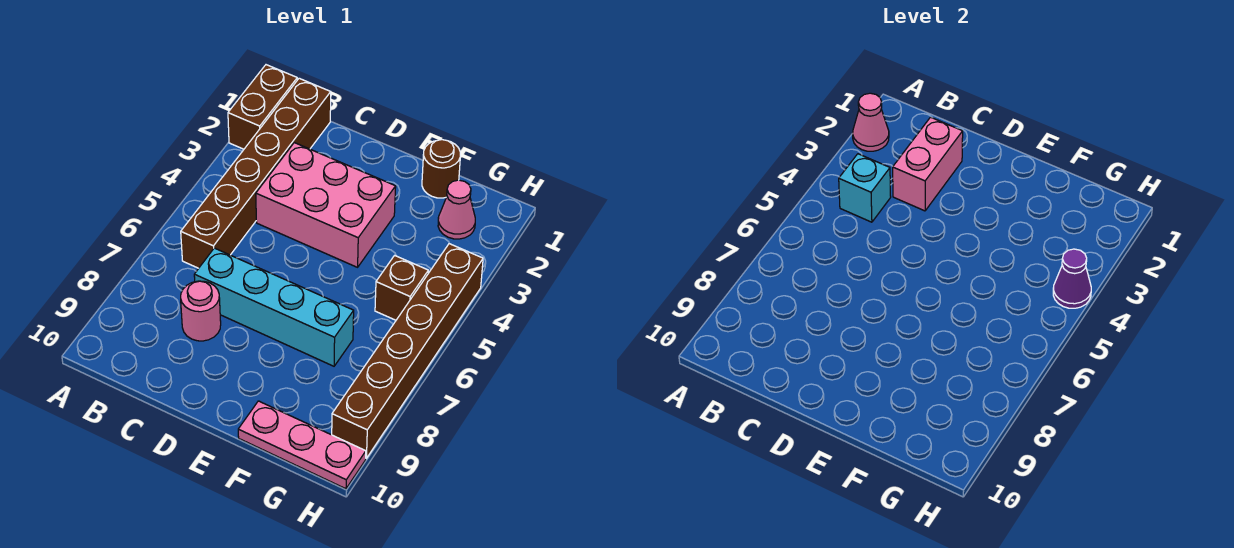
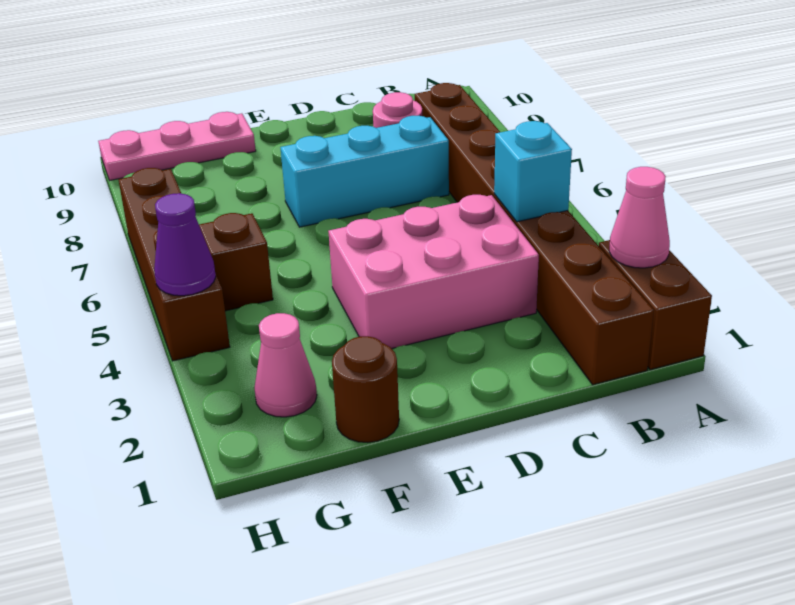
brown brick B1:B6 level 1 -> brown brick B1:B8 level 1
pink brick C2:C3 level 2 -> none
cyan brick C7:F7 level 1 -> cyan brick C7:E7 level 1
brown brick H4:H9 level 1 -> brown brick H4:H7 level 1

